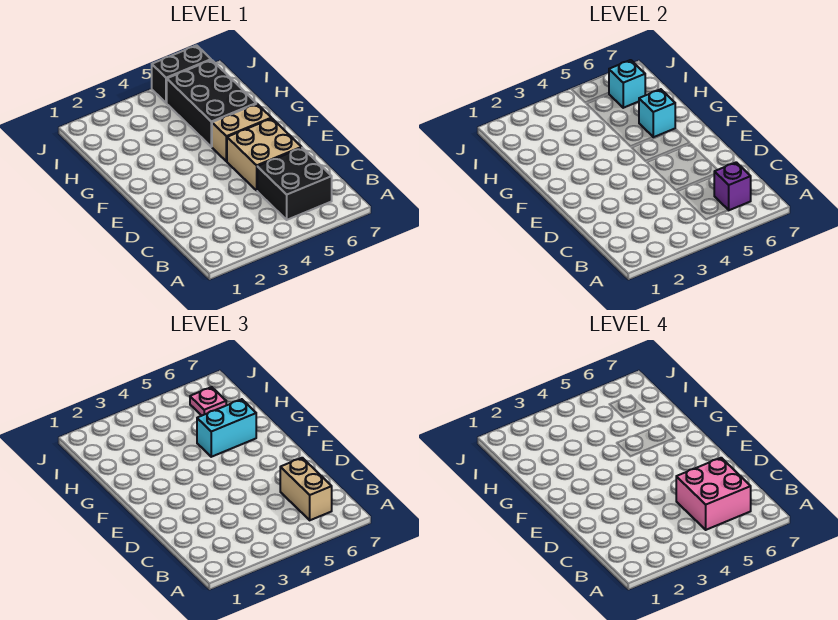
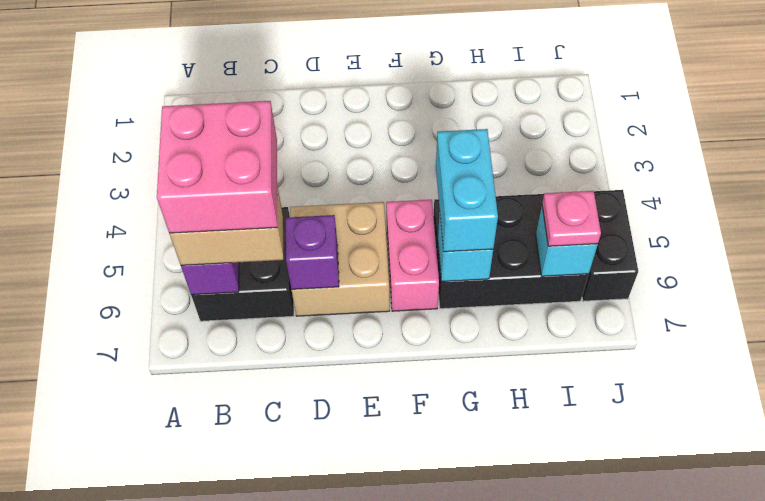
none -> purple brick D6 level 2
tan brick F5:F6 level 1 -> pink brick F5:F6 level 1

